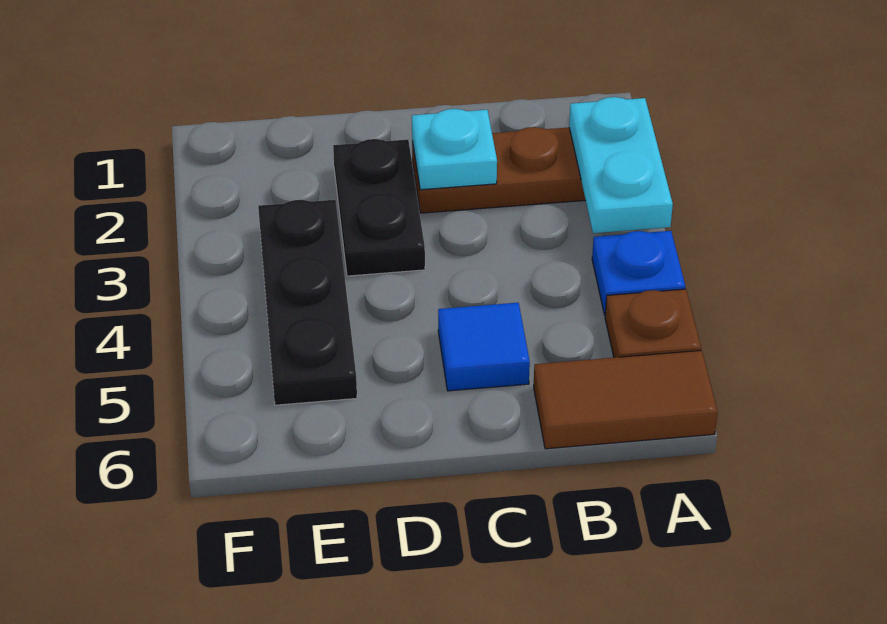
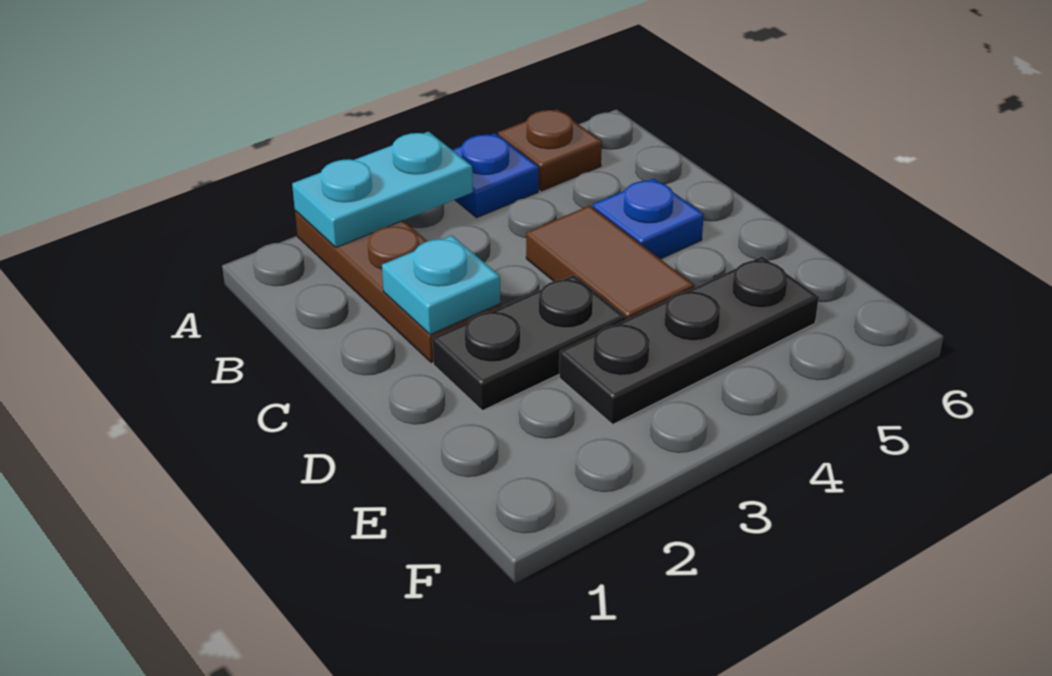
brown tile A6:B6 level 1 -> brown tile C4:D4 level 1
blue tile C5 level 1 -> blue plate C5 level 1

